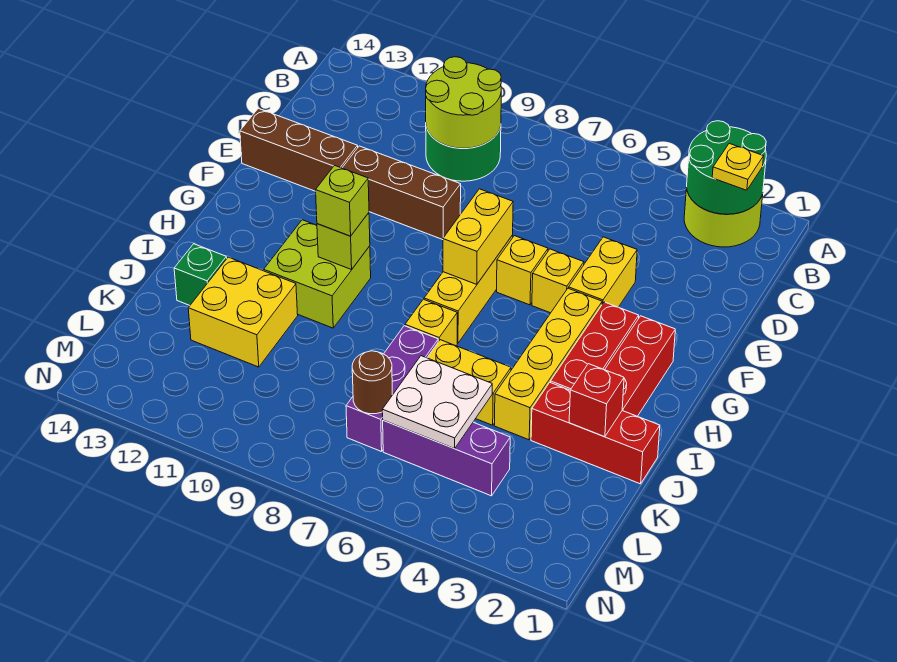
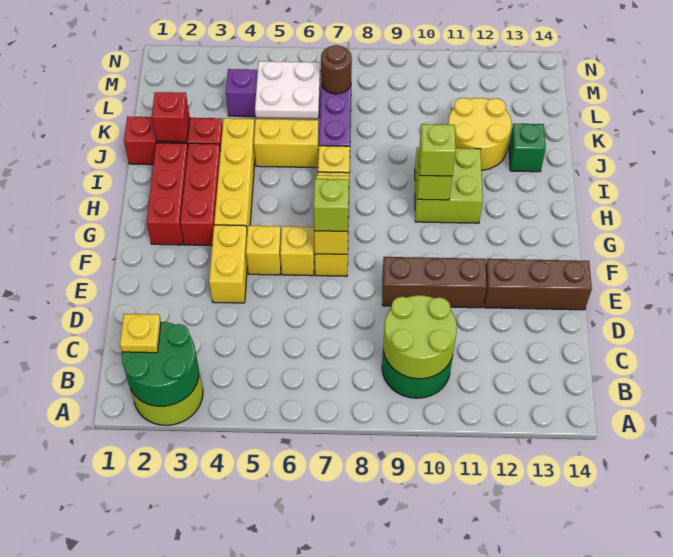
none -> lime brick F7 level 3
yellow brick J11:K12 level 1 -> yellow round brick J11:K12 level 1

